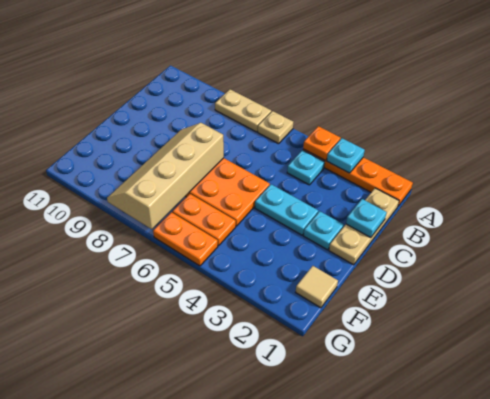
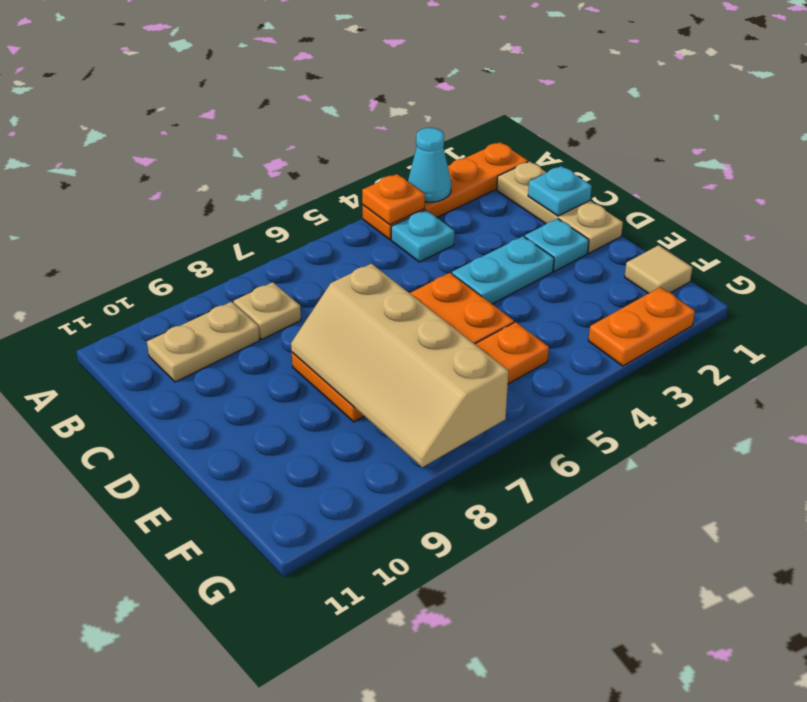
cyan plate A3 level 2 -> cyan cone A3 level 2
tan plate A6 level 1 -> tan plate B8 level 1
tan plate A7:A8 level 1 -> tan plate B9:B10 level 1
orange plate G5:G6 level 1 -> orange plate G2:G3 level 1

